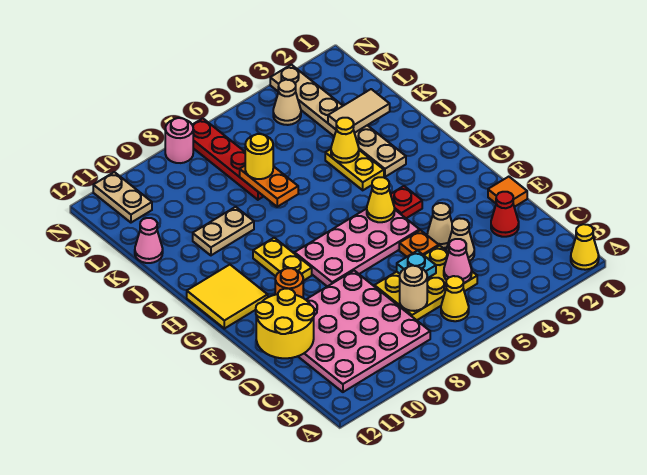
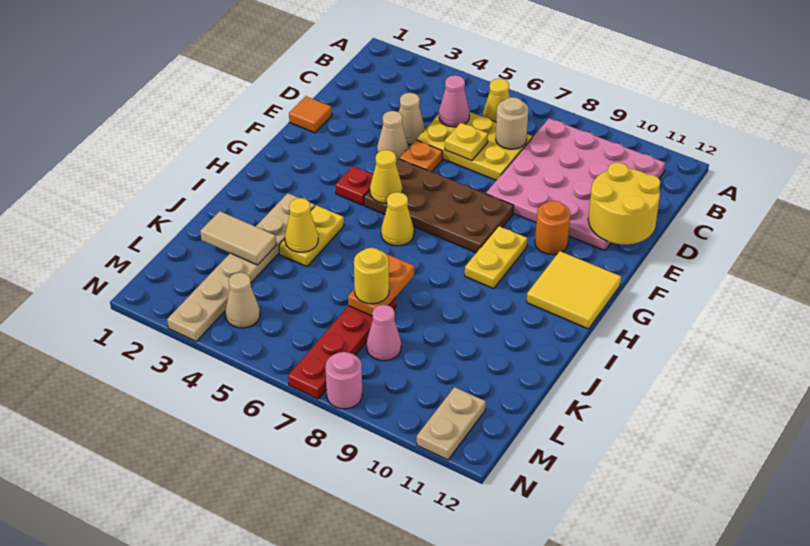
yellow cone A1 level 1 -> yellow cone H6 level 1
red cone D2 level 1 -> none
cyan plate D6 level 2 -> yellow plate D6 level 2
pink plate F5:G8 level 1 -> brown plate F5:G8 level 1
tan plate J9:J10 level 1 -> none
pink cone K12 level 1 -> pink cone L8 level 1

